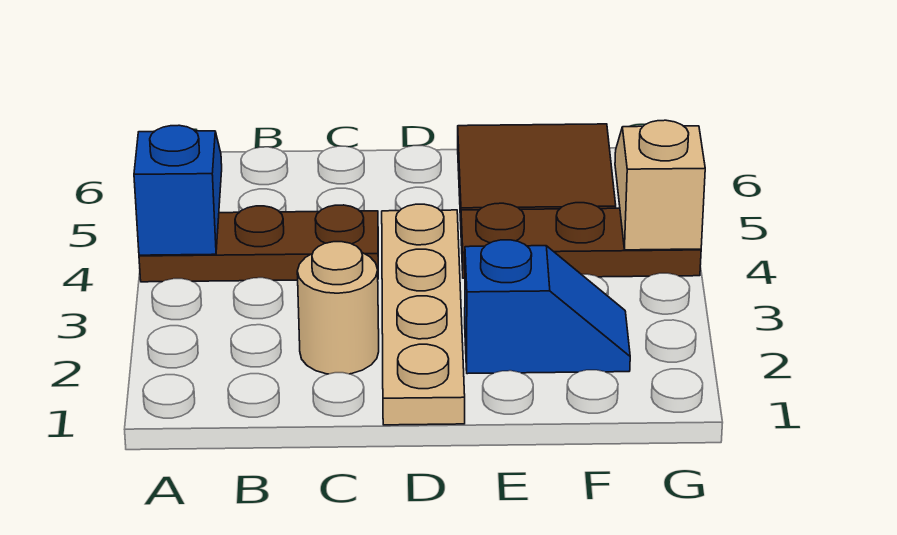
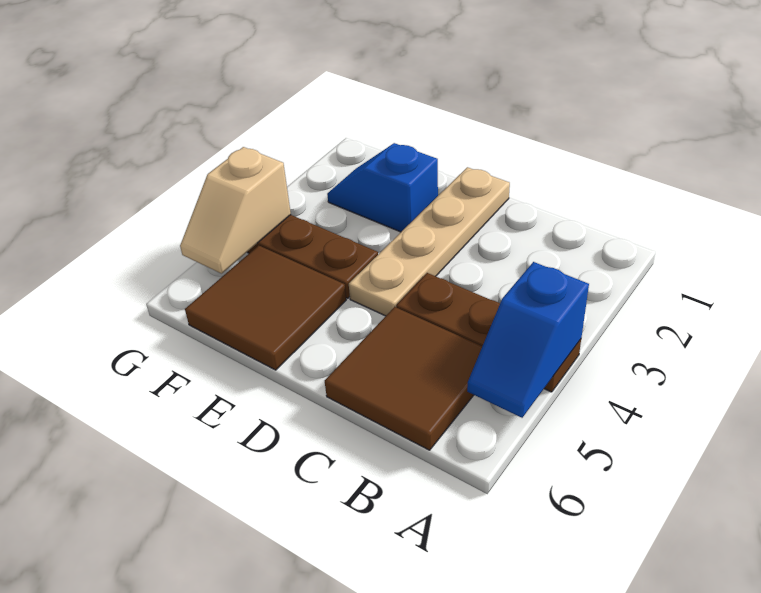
none -> brown tile B5:C6 level 1
tan round brick C2 level 1 -> none

